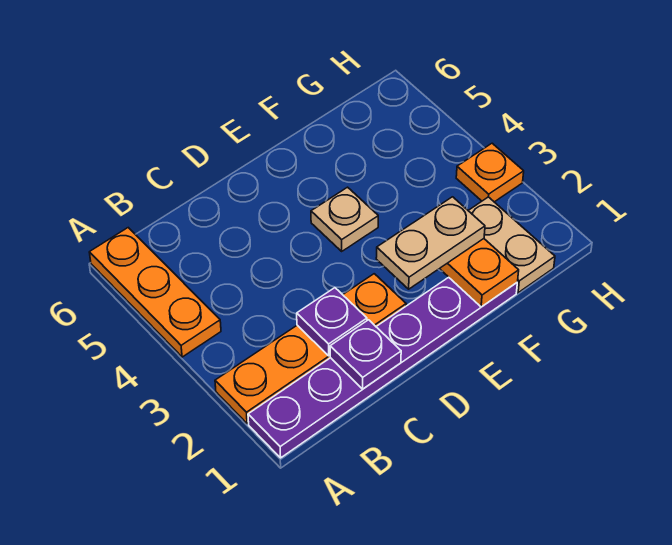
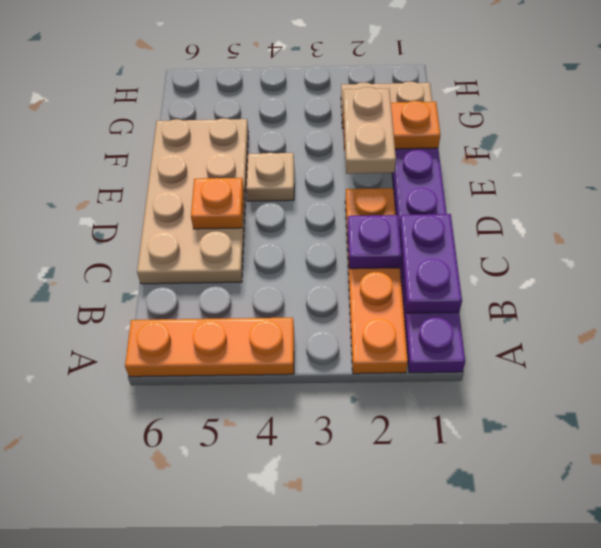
purple plate C1 level 2 -> purple plate B1:C1 level 2
none -> tan plate C5:F6 level 1
orange plate H3 level 1 -> orange plate D5 level 2

